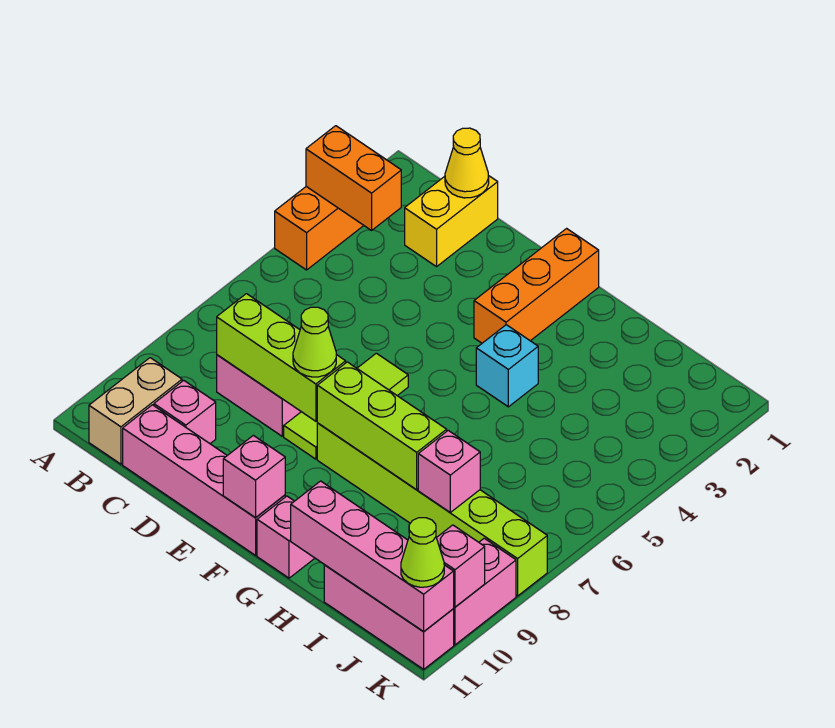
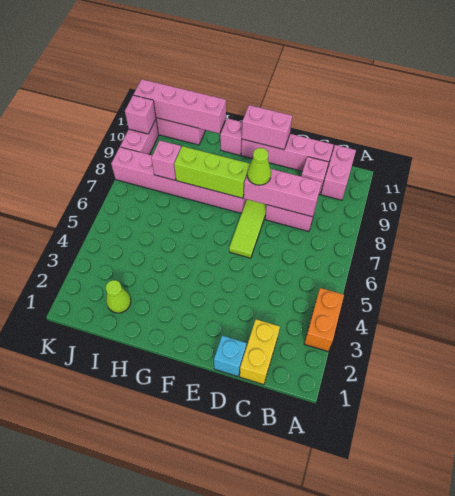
orange brick A3:B3 level 2 -> none
tan brick B10:B11 level 1 -> pink brick B10:B11 level 1
yellow cone C1 level 2 -> none
lime brick C8:E8 level 2 -> pink brick C8:E8 level 2
orange brick F1:F3 level 1 -> none
lime brick F8:K8 level 1 -> pink brick F8:K8 level 1
pink brick F11 level 2 -> pink brick E11:F11 level 2
cyan brick G4 level 1 -> cyan brick D1 level 1
lime cone K11 level 3 -> lime cone I2 level 1

